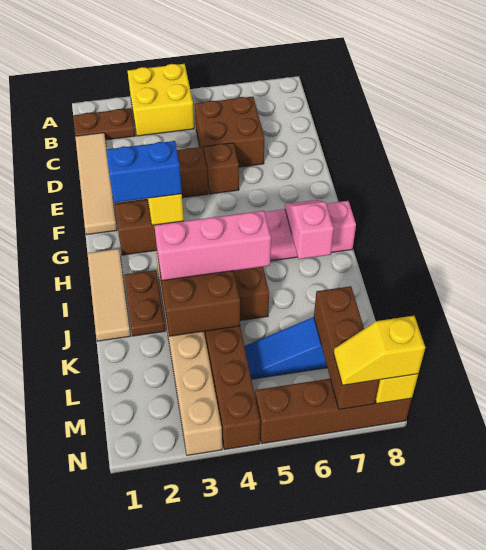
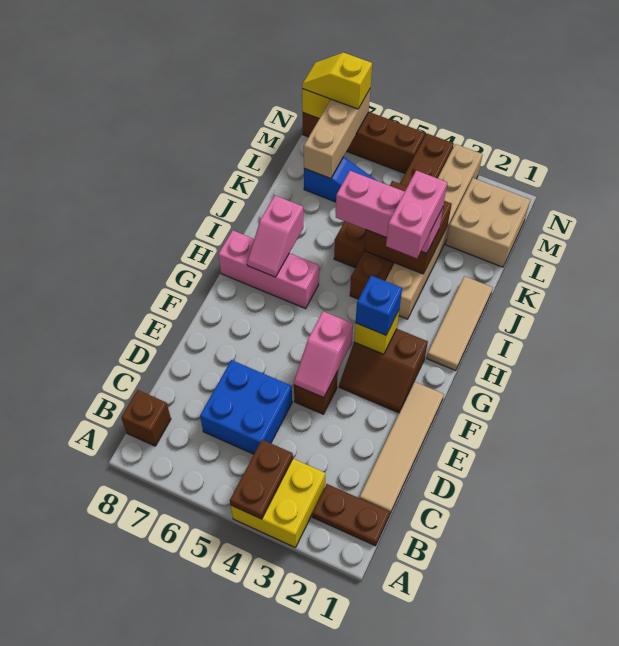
brown brick C5:D6 level 1 -> blue brick C5:D6 level 1
none -> pink slope E4:F4 level 2 top F
brown brick E5 level 1 -> brown brick B8 level 1
blue brick G2:G3 level 3 -> blue brick G3 level 3
brown plate I2:J2 level 1 -> brown plate A4:B4 level 2
none -> pink brick I3:J3 level 4
none -> tan brick L1:M2 level 1
brown brick L7:N7 level 2 -> tan brick L7:N7 level 2
yellow slope N7:N8 level 3 top 8 -> yellow slope N7:N8 level 3 top 7

